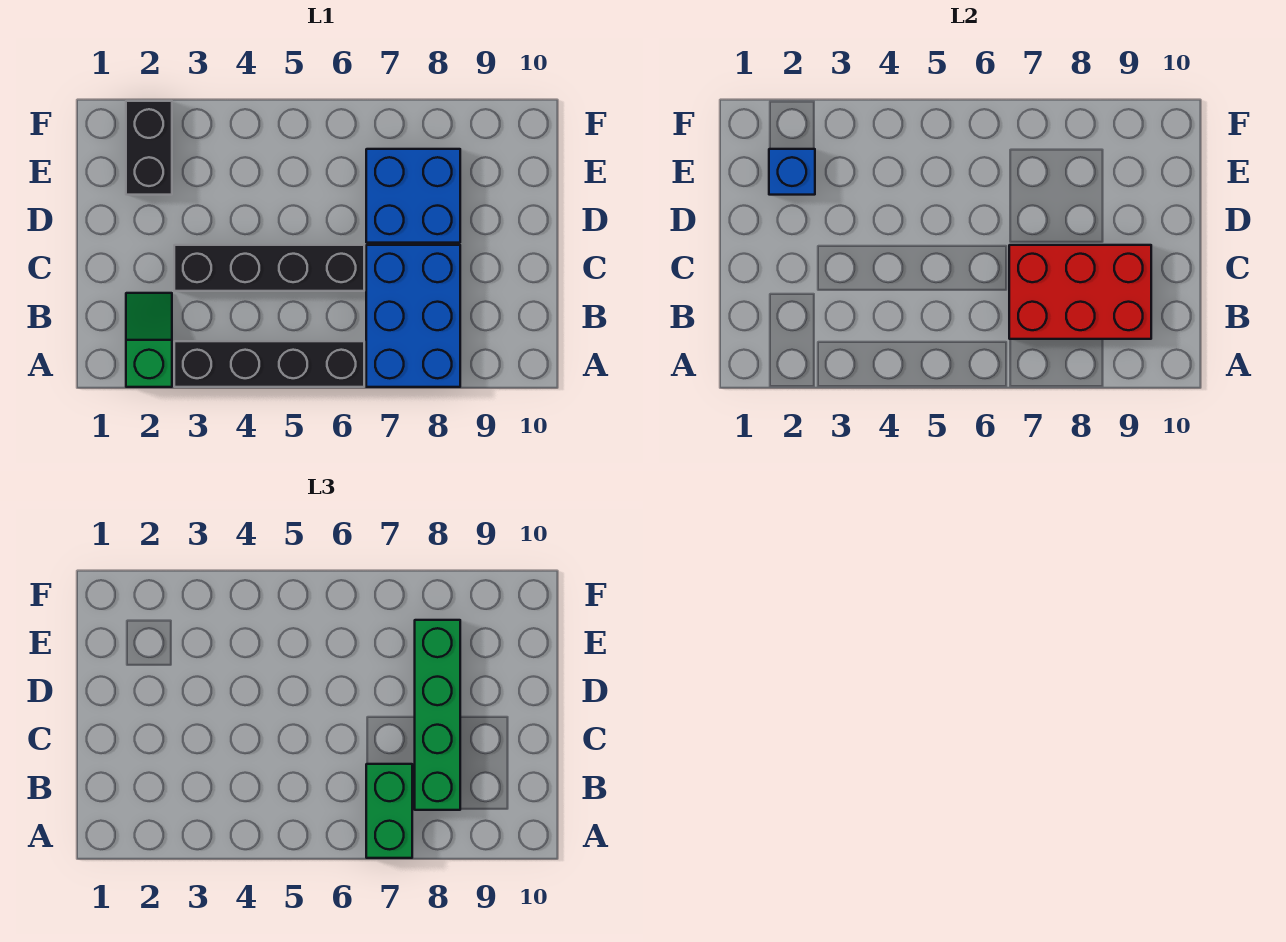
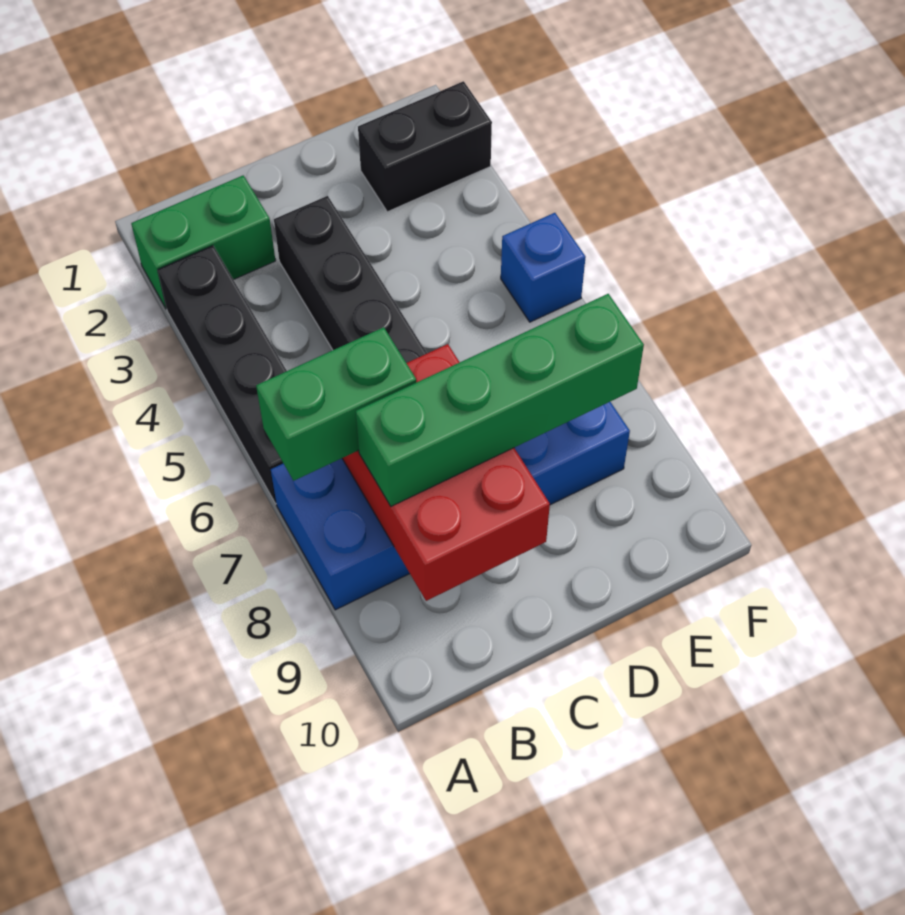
green slope A2:B2 level 1 top A -> green brick A2:B2 level 1
blue brick E2 level 2 -> blue brick F5 level 1

